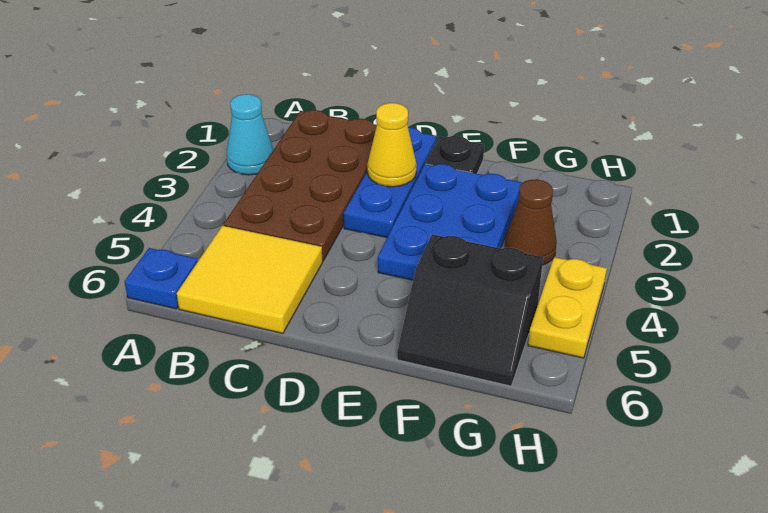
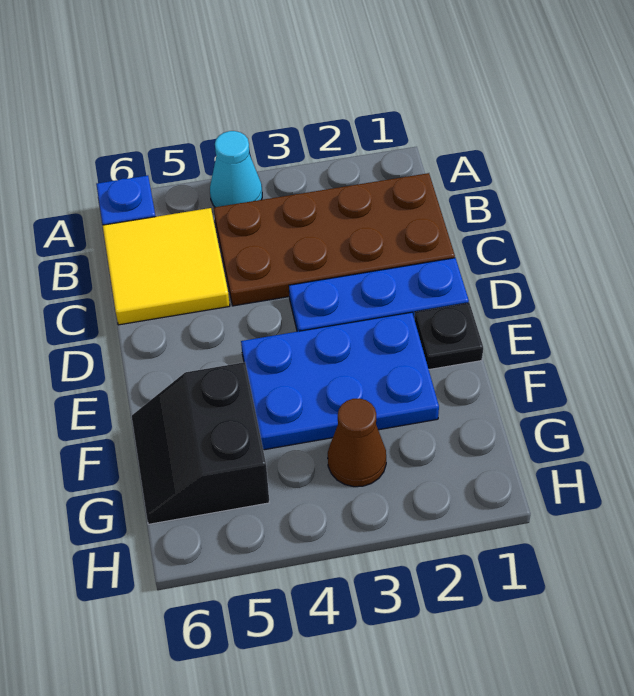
cyan cone A2 level 1 -> cyan cone A4 level 1
yellow cone D2 level 2 -> none
yellow plate H4:H5 level 1 -> none

